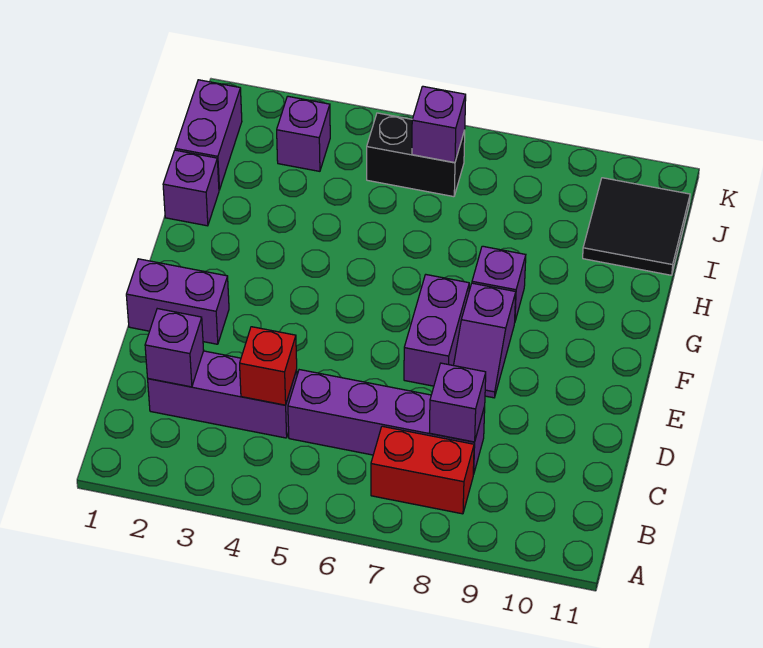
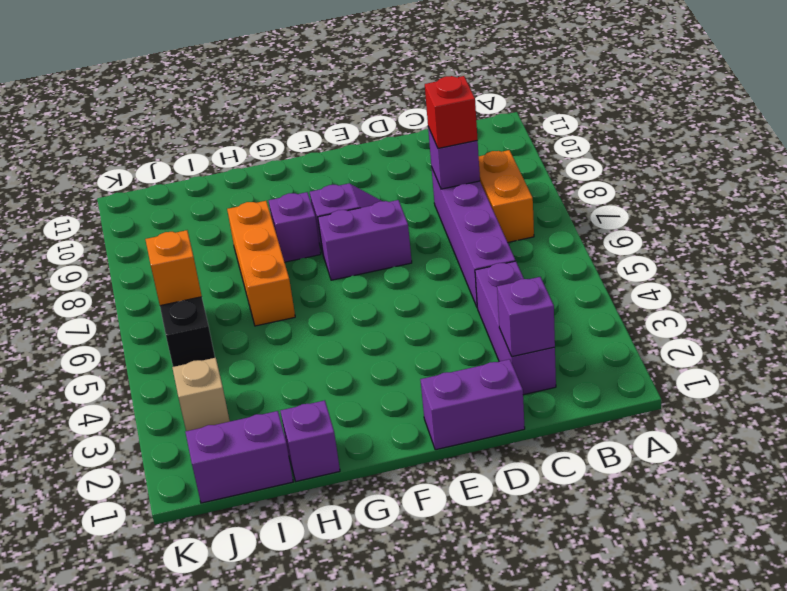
red brick B7:B8 level 1 -> orange brick B7:B8 level 1
red brick C4 level 2 -> red brick C8 level 3
purple brick E1:E2 level 1 -> purple brick D1:E1 level 1
none -> orange brick H6:H8 level 1
black tile I10:J11 level 1 -> none
purple brick J3 level 1 -> tan brick J3 level 1
purple brick J6 level 2 -> orange brick J6 level 2

